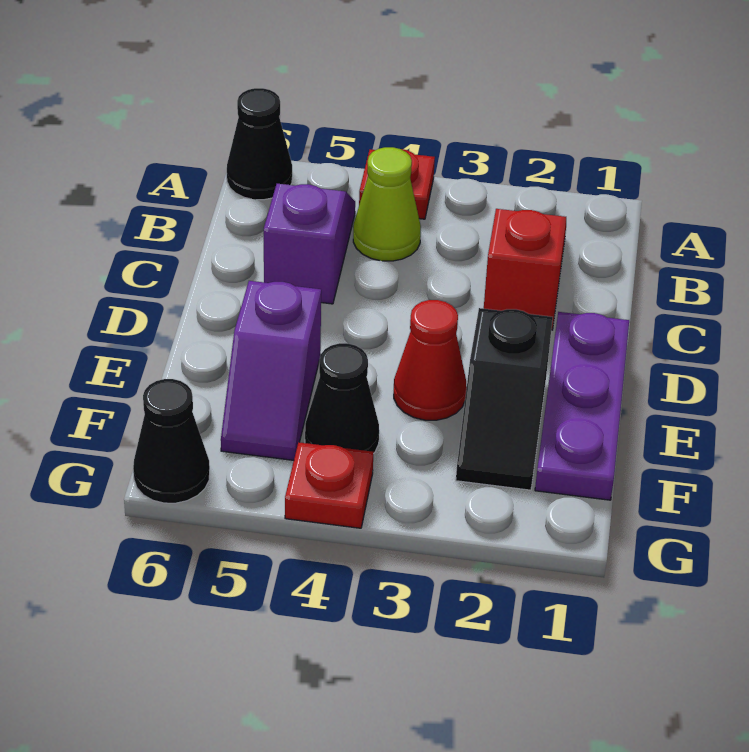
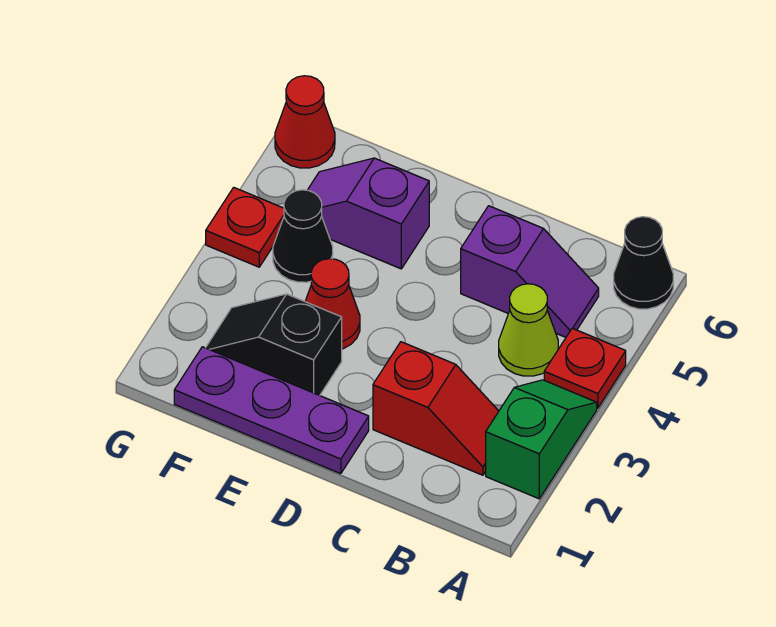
none -> green slope A2:A3 level 1 top 2
black cone G6 level 1 -> red cone G6 level 1

